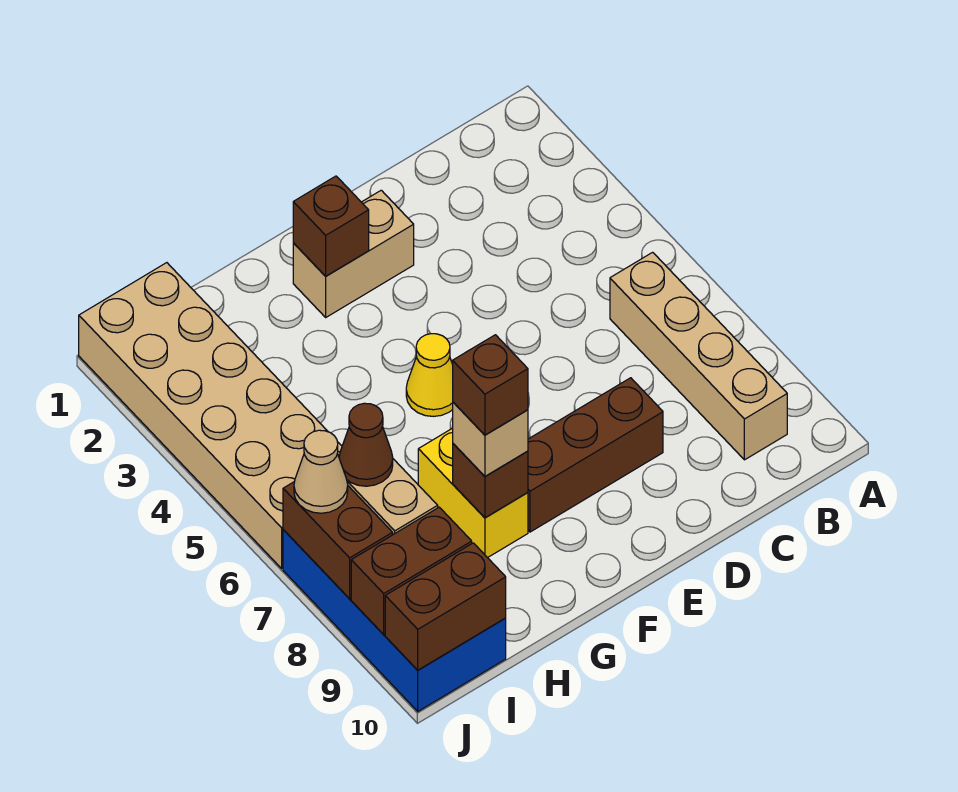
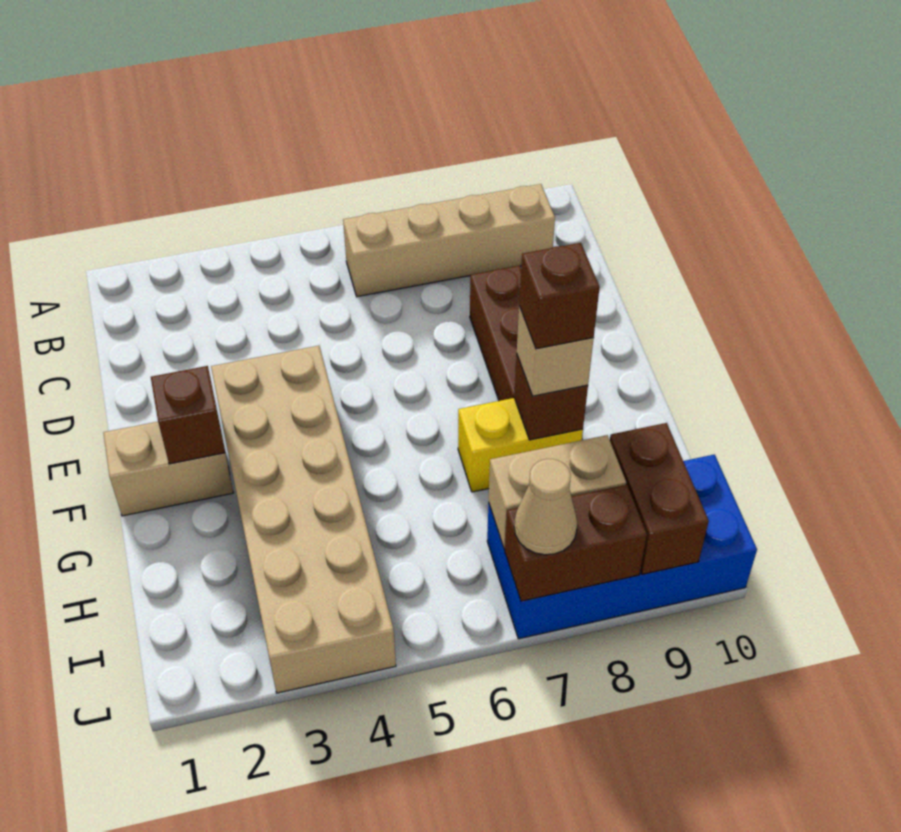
tan brick E2:F2 level 1 -> tan brick F1:F2 level 1
yellow cone F5 level 1 -> none
tan brick I1:J6 level 1 -> tan brick E3:J4 level 1
brown cone I7 level 3 -> none
brown brick I10:J10 level 2 -> none

